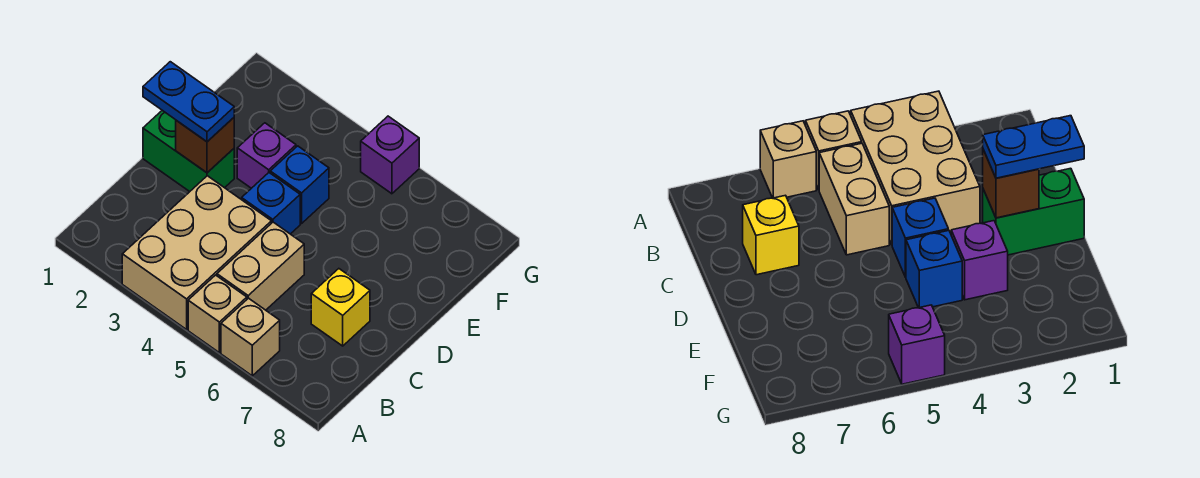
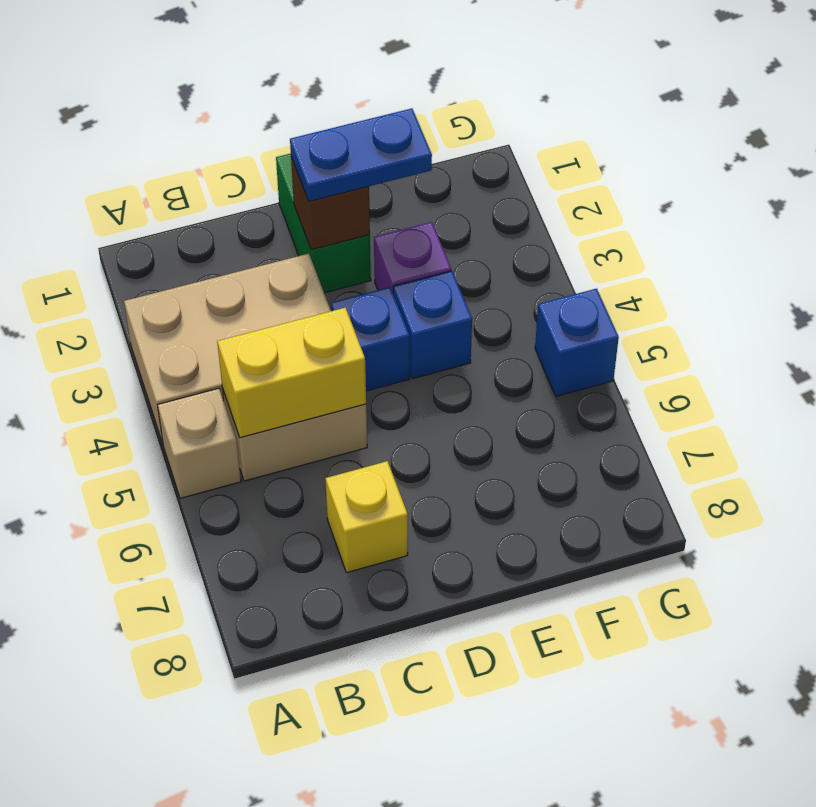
tan brick A6 level 1 -> none
none -> yellow brick B5:C5 level 2
blue plate D1:D2 level 3 -> blue plate D2:E2 level 3
purple brick G5 level 1 -> blue brick G5 level 1

